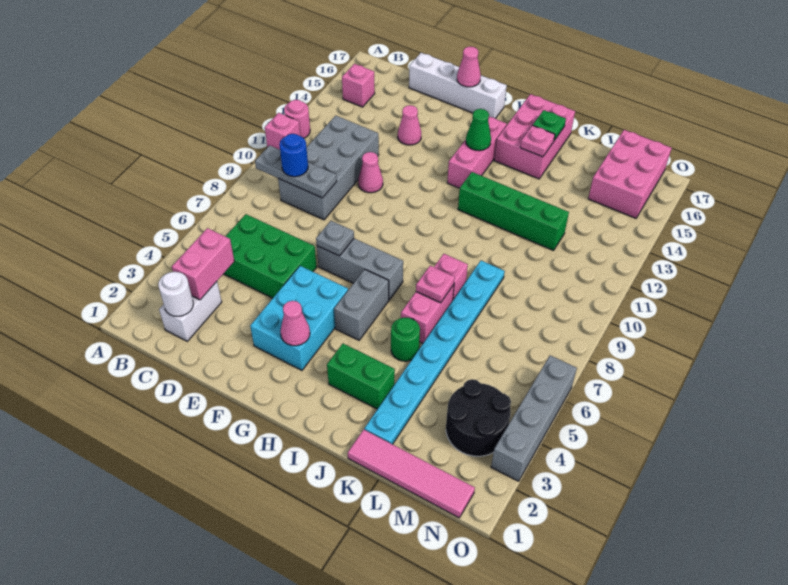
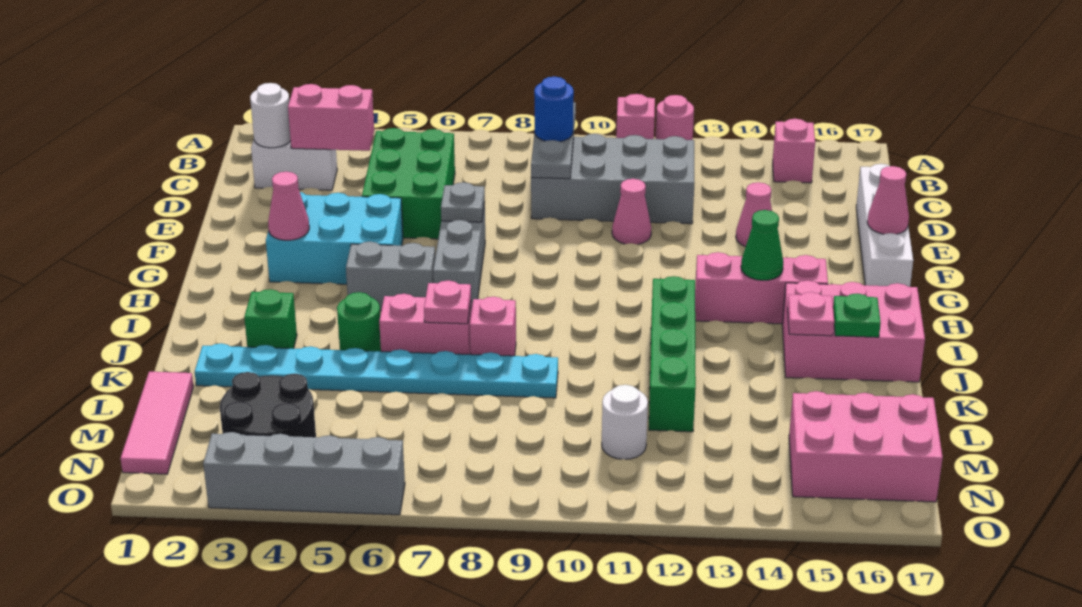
green brick I3:J3 level 1 -> green brick J3 level 1
pink tile K1:N1 level 1 -> pink tile L1:N1 level 1
none -> white round brick M11 level 1

